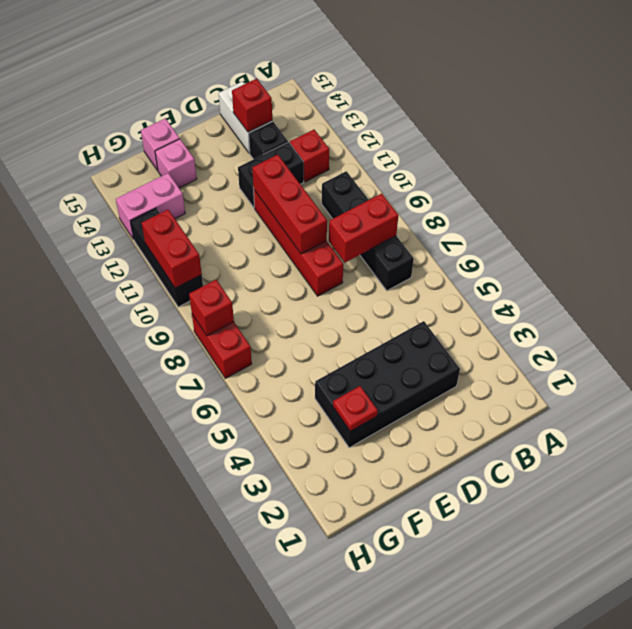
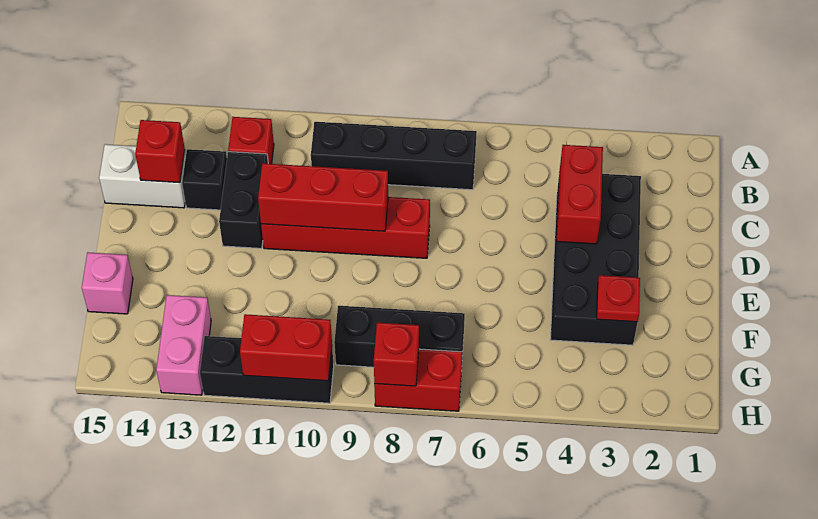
red brick B8:C8 level 2 -> red brick C4:D4 level 2
pink brick F14 level 1 -> none
none -> black brick G7:G9 level 1

